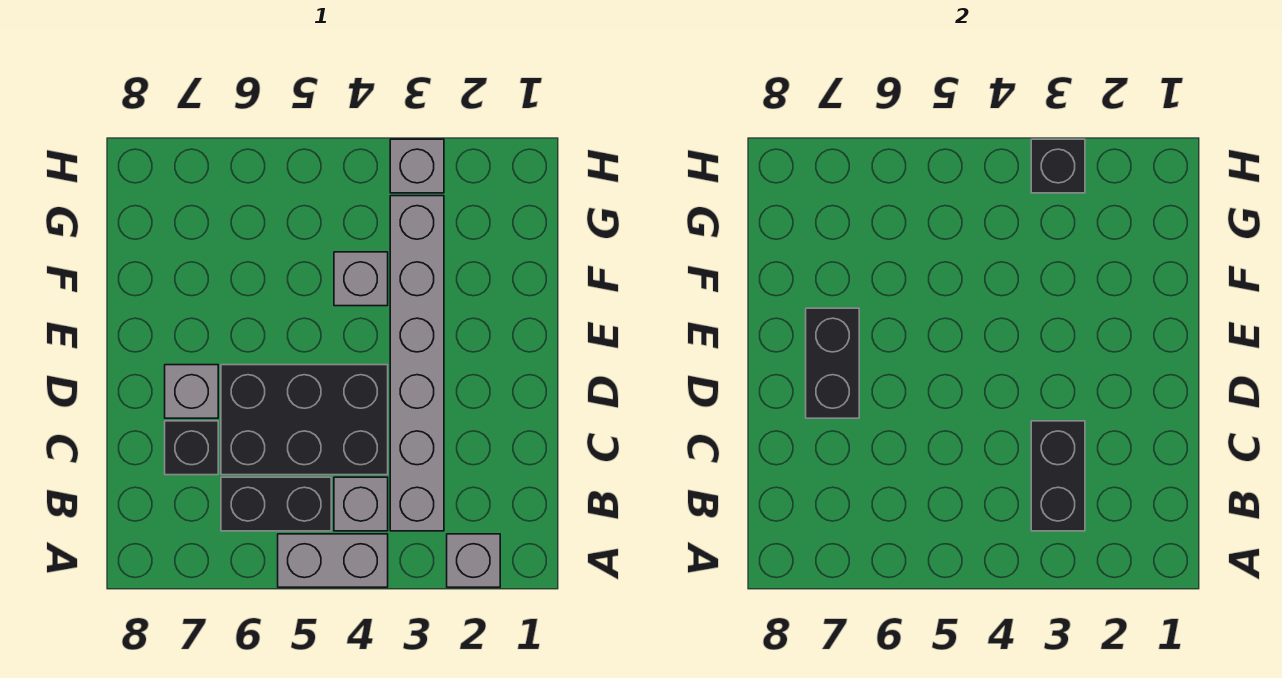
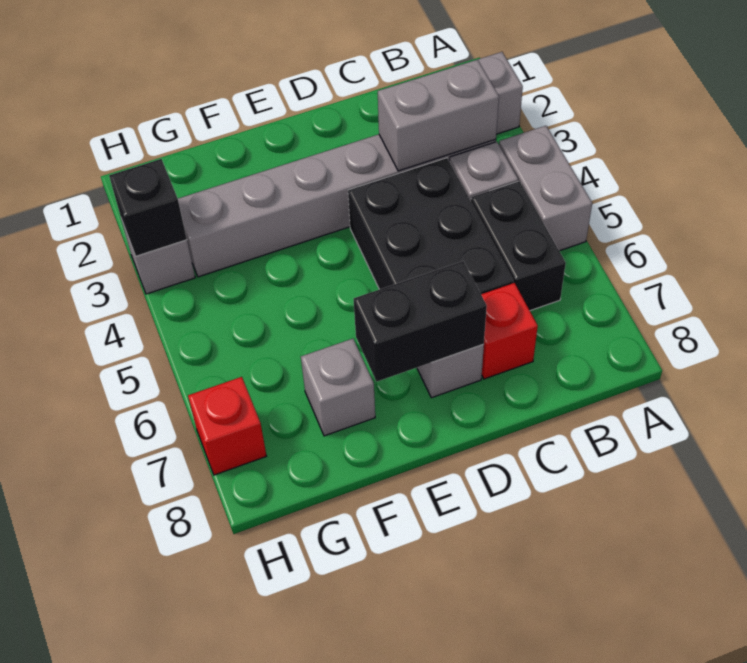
black brick B3:C3 level 2 -> grey brick B3:C3 level 2
black brick C7 level 1 -> red brick C7 level 1
grey brick F4 level 1 -> grey brick F7 level 1
none -> red brick H7 level 1

